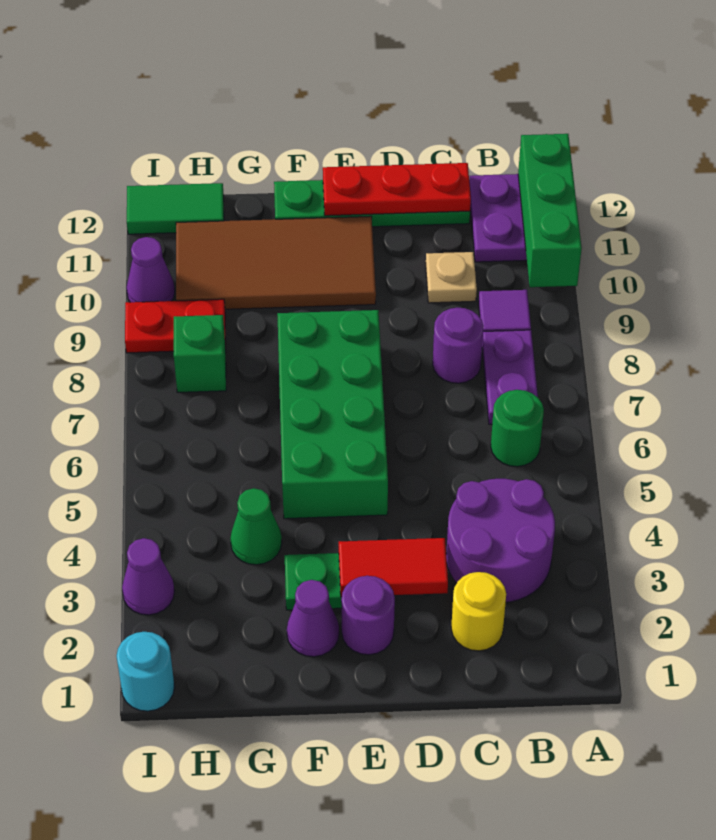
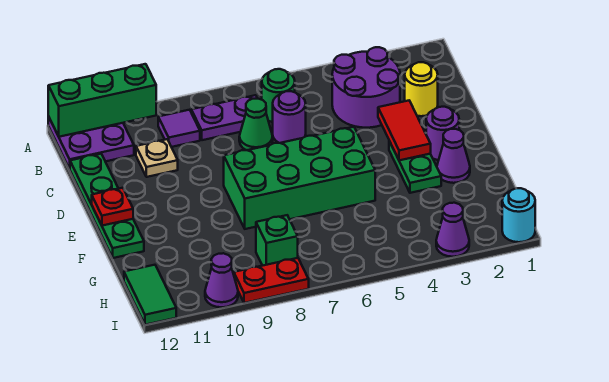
purple round brick C8 level 1 -> purple round brick C6 level 1
red plate C12:E12 level 2 -> red plate E12 level 2
brown tile E10:H11 level 1 -> none
green cone G4 level 1 -> green cone C7 level 1
red plate H9:I9 level 1 -> red plate I8:I9 level 1

